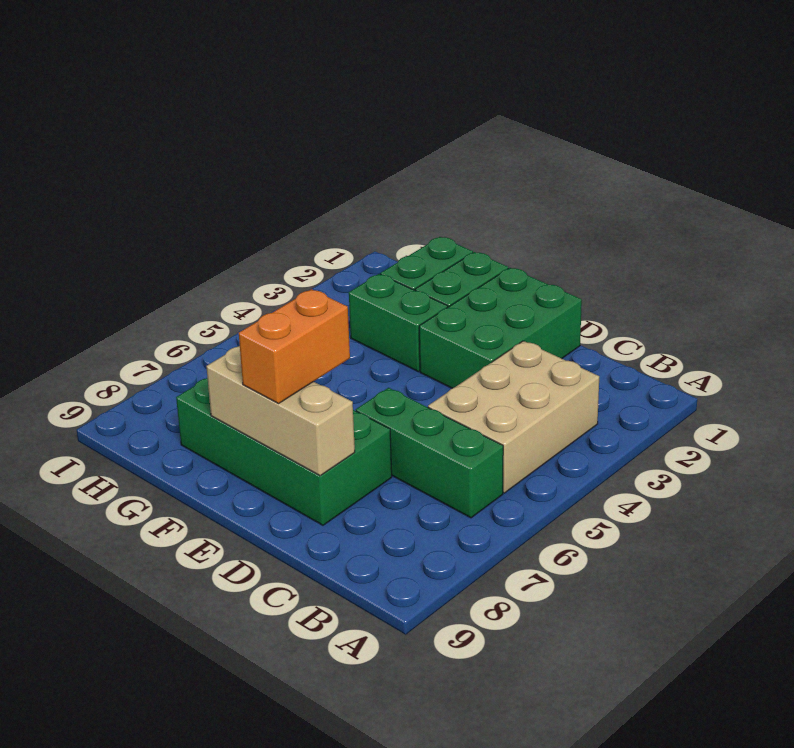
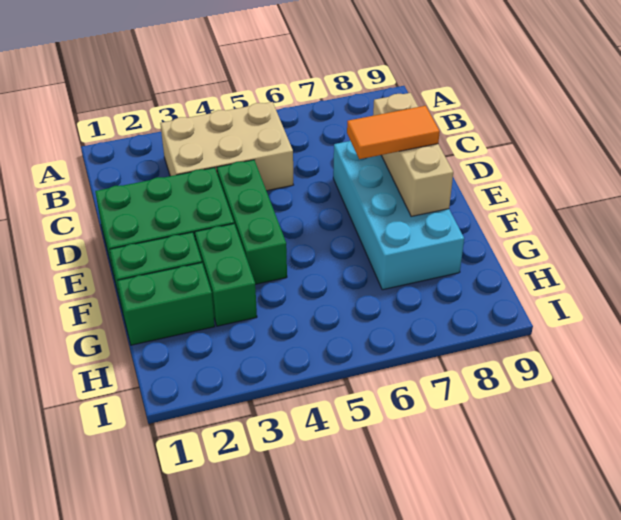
green brick B6:D6 level 1 -> green brick D4:F4 level 1
green brick D7:G8 level 1 -> cyan brick D7:G8 level 1
orange brick E7:E8 level 3 -> orange tile E7:E8 level 3

